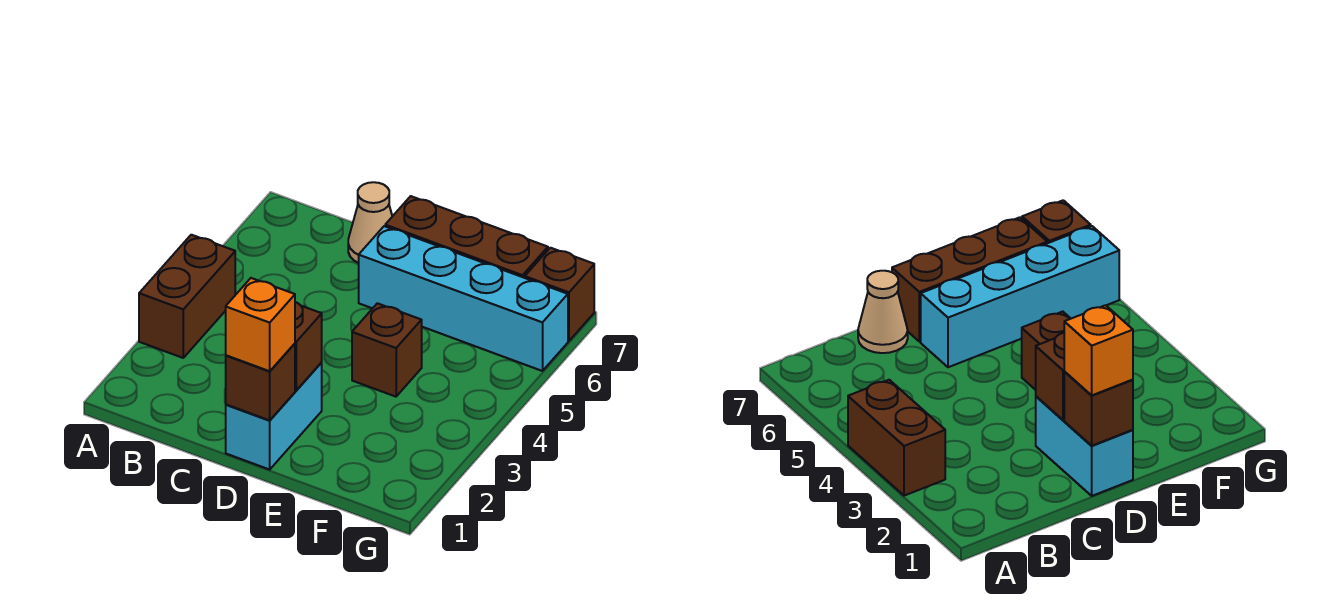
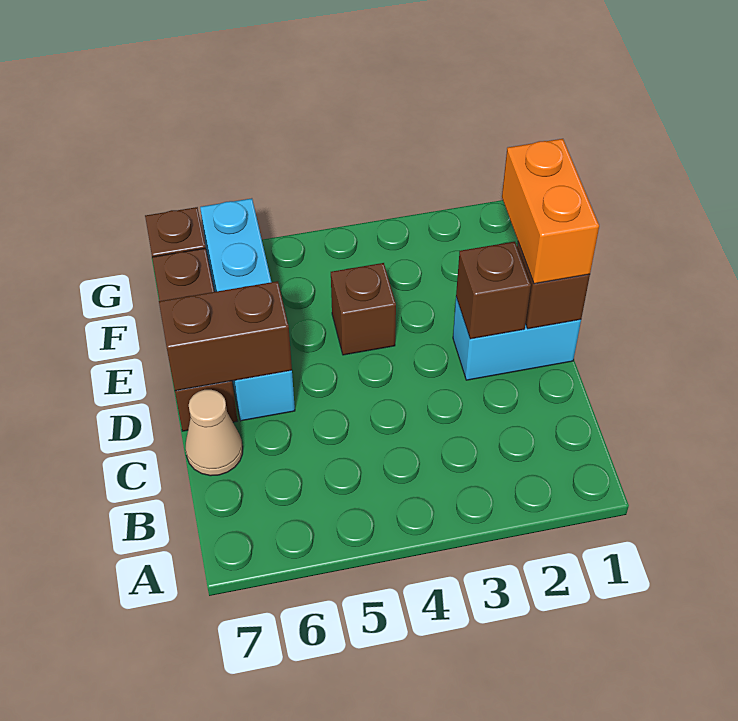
brown brick A3:A4 level 1 -> brown brick D6:D7 level 2
orange brick D1 level 3 -> orange brick D1:E1 level 3

